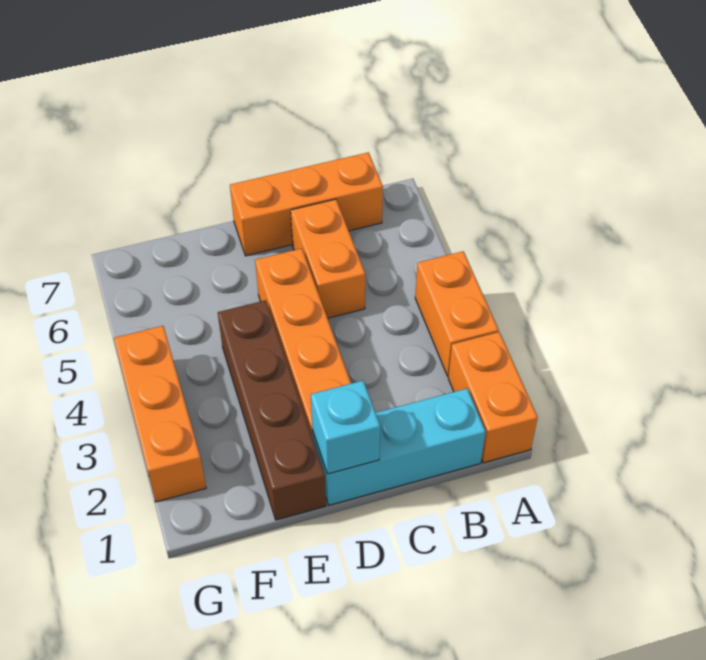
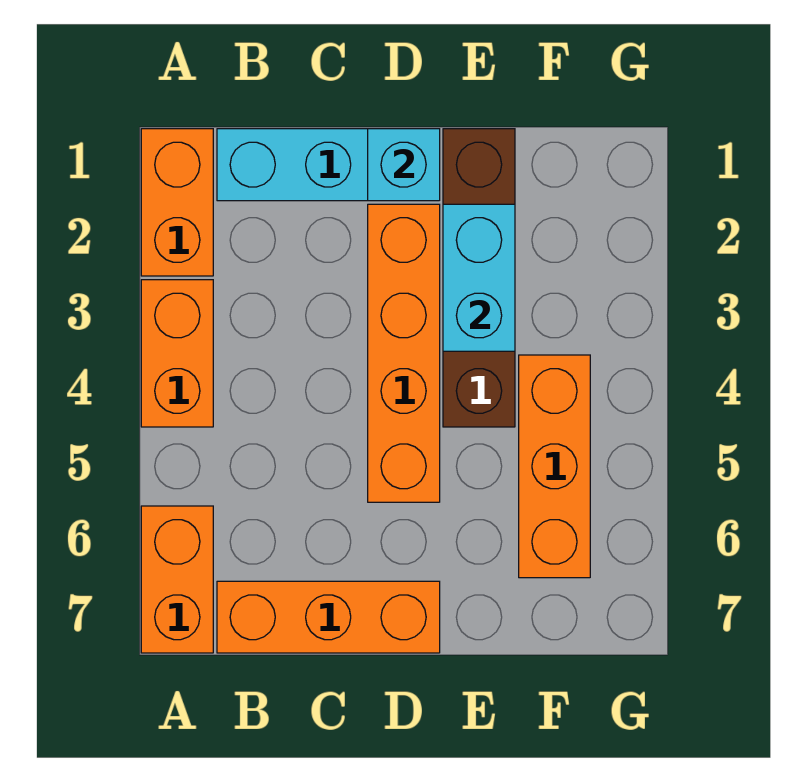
orange brick C5:C6 level 1 -> orange brick A6:A7 level 1
none -> cyan brick E2:E3 level 2
orange brick G2:G4 level 1 -> orange brick F4:F6 level 1

